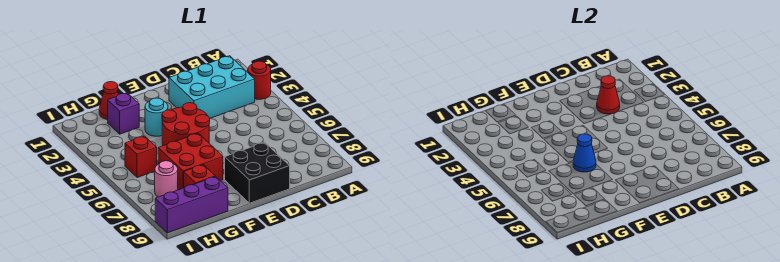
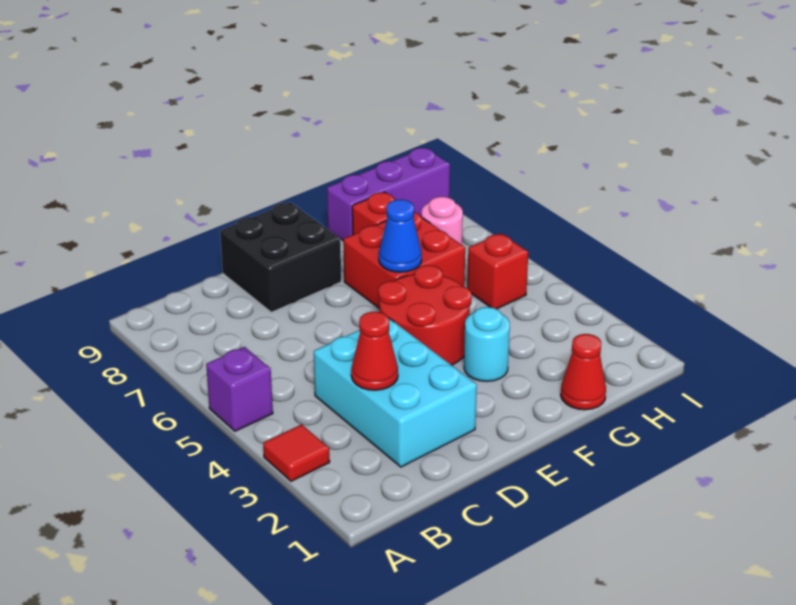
red round brick A3 level 1 -> red tile A3 level 1
cyan brick B2:D3 level 1 -> cyan brick C2:D4 level 1
purple brick G2 level 1 -> purple brick A5 level 1

